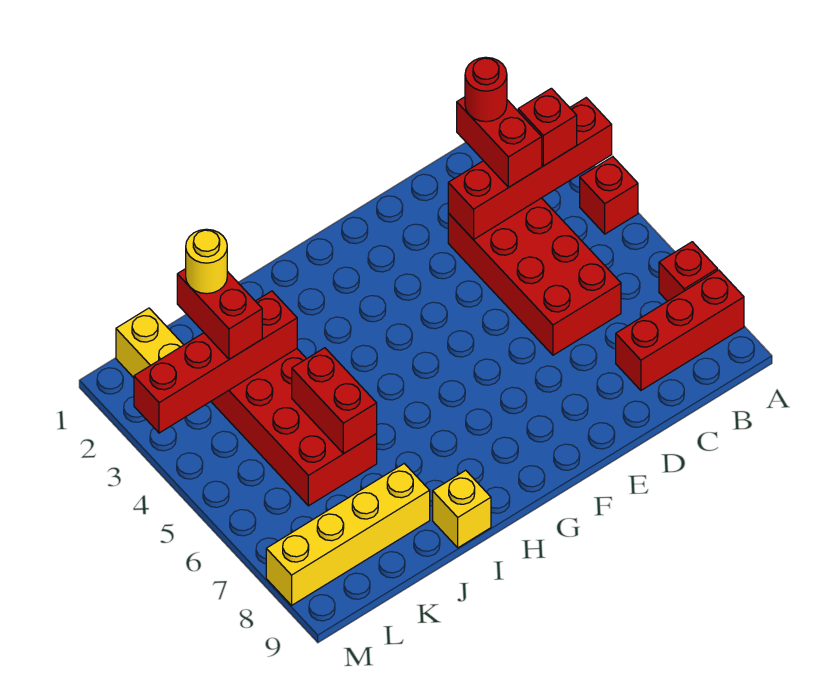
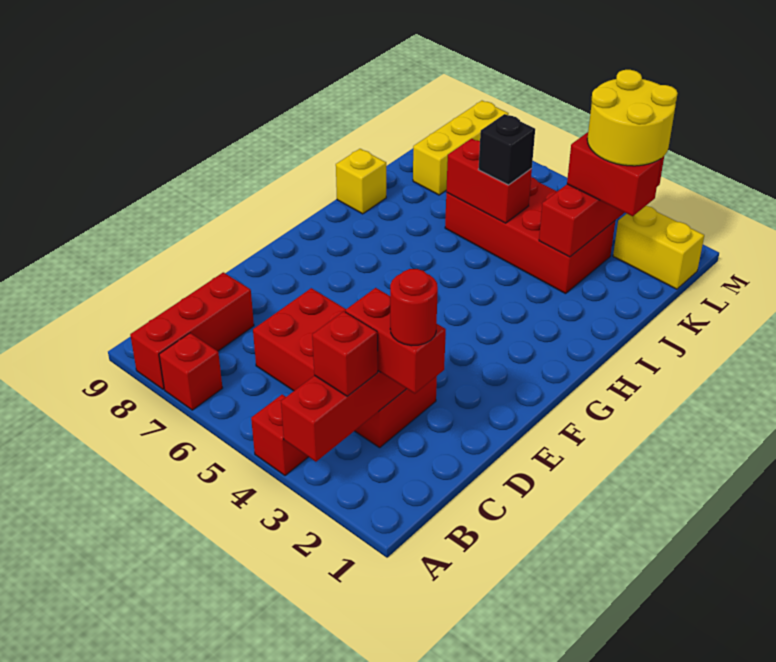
none -> black brick J5 level 3
yellow brick J8:M8 level 1 -> yellow brick K8:M8 level 1
yellow round brick K2 level 4 -> yellow round brick K2:L3 level 4

